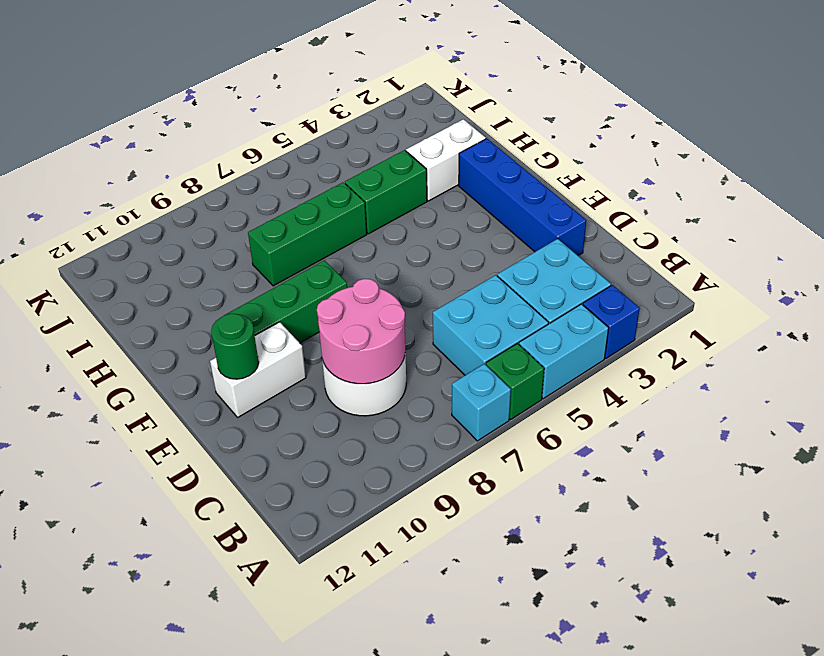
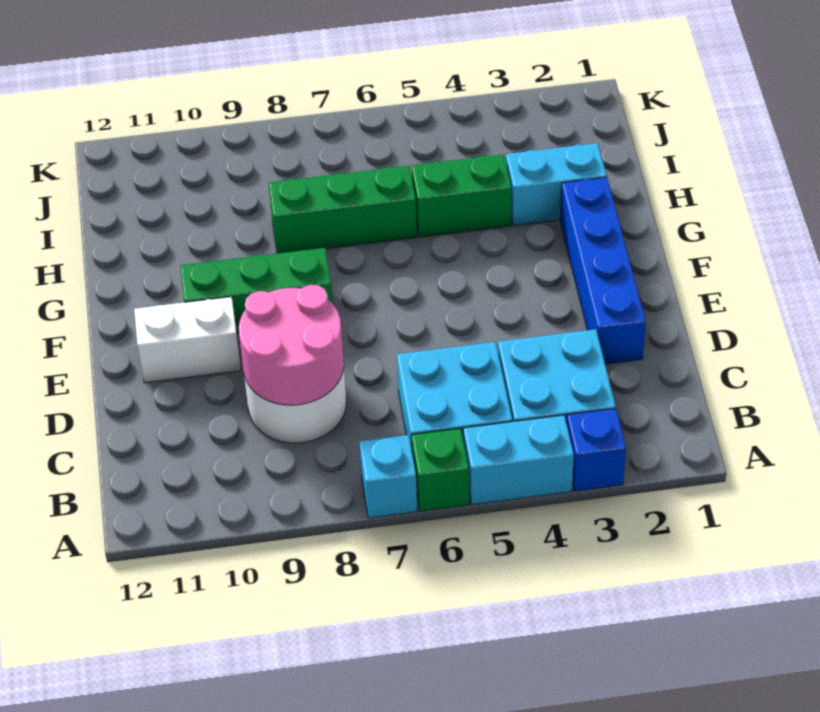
green round brick E11 level 2 -> none
white brick H2:H3 level 1 -> cyan brick H2:H3 level 1

